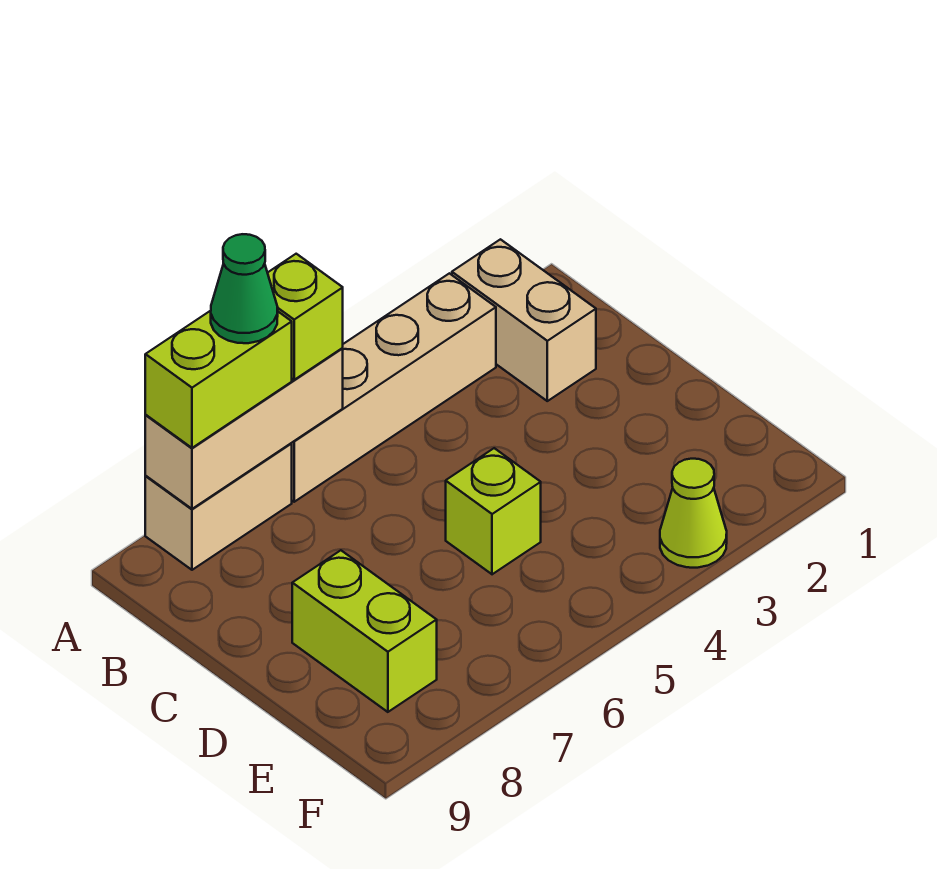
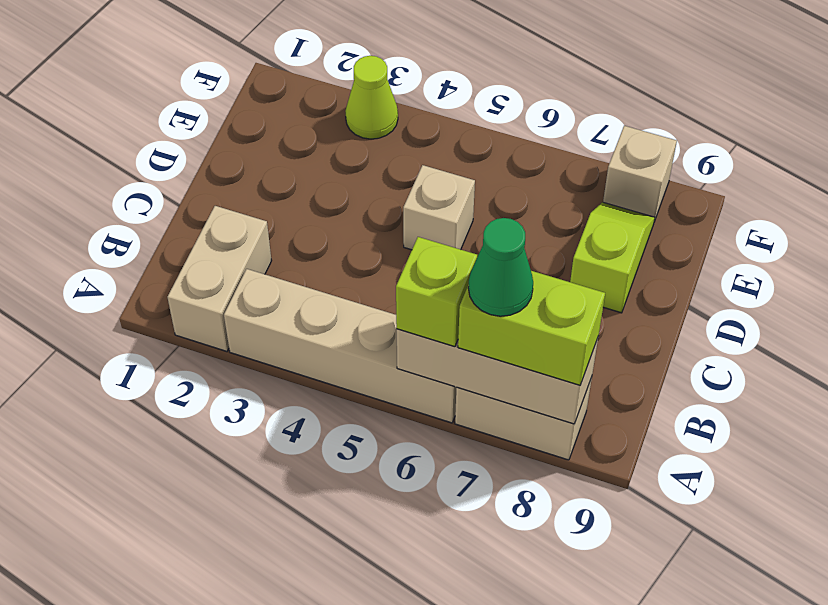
lime brick D5 level 1 -> tan brick D5 level 1
lime brick D8:E8 level 1 -> lime slope D8:E8 level 1 top D
none -> tan brick F8 level 1

